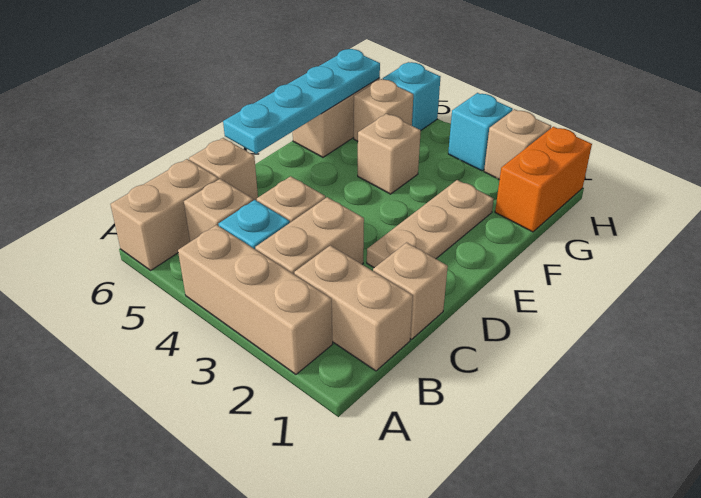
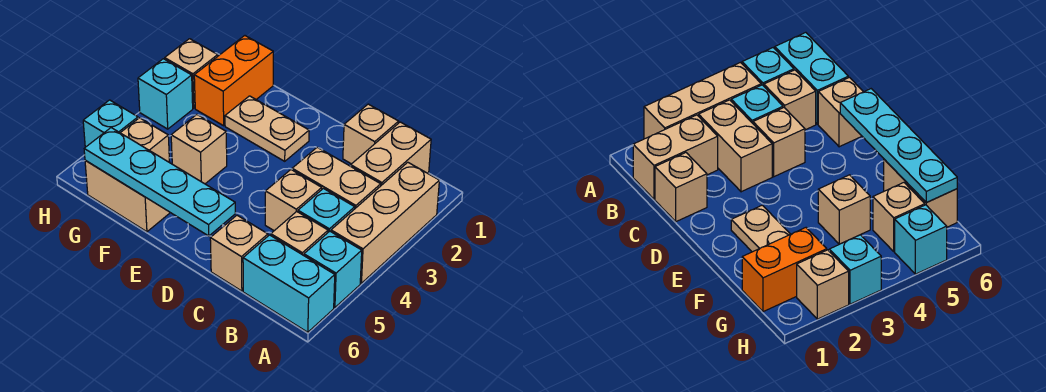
none -> cyan brick A5 level 1
tan brick A6:B6 level 1 -> cyan brick A6:B6 level 1
tan plate D2:F2 level 1 -> tan plate E2:F2 level 1
orange brick G1:H1 level 1 -> orange brick G1:G2 level 1

